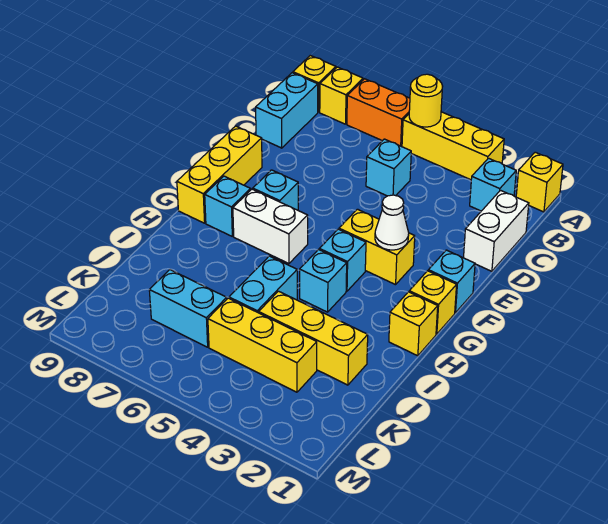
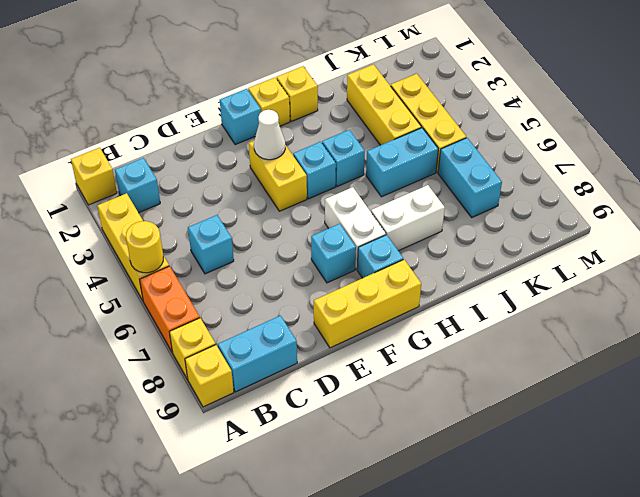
white brick C1:D1 level 1 -> white brick H7:I7 level 1

